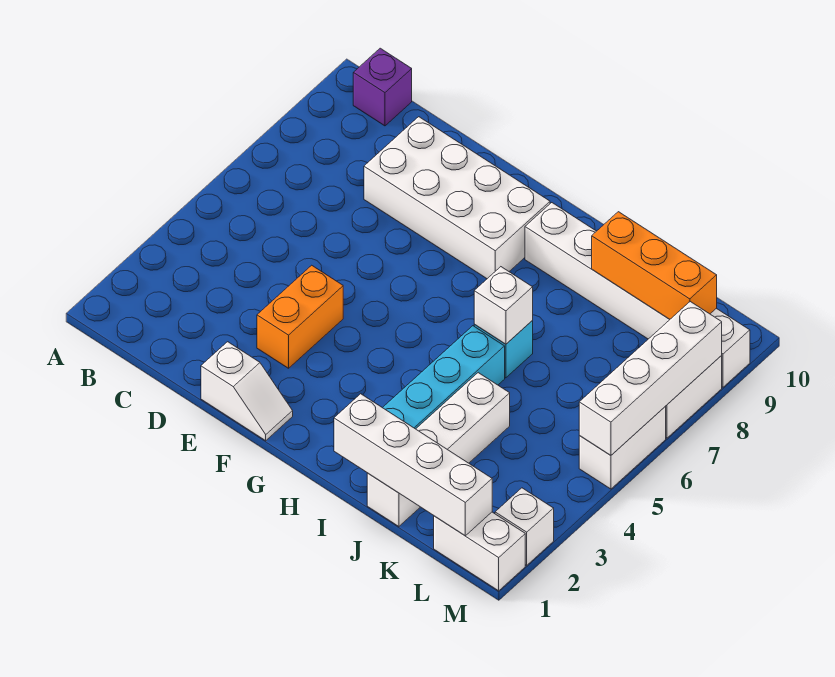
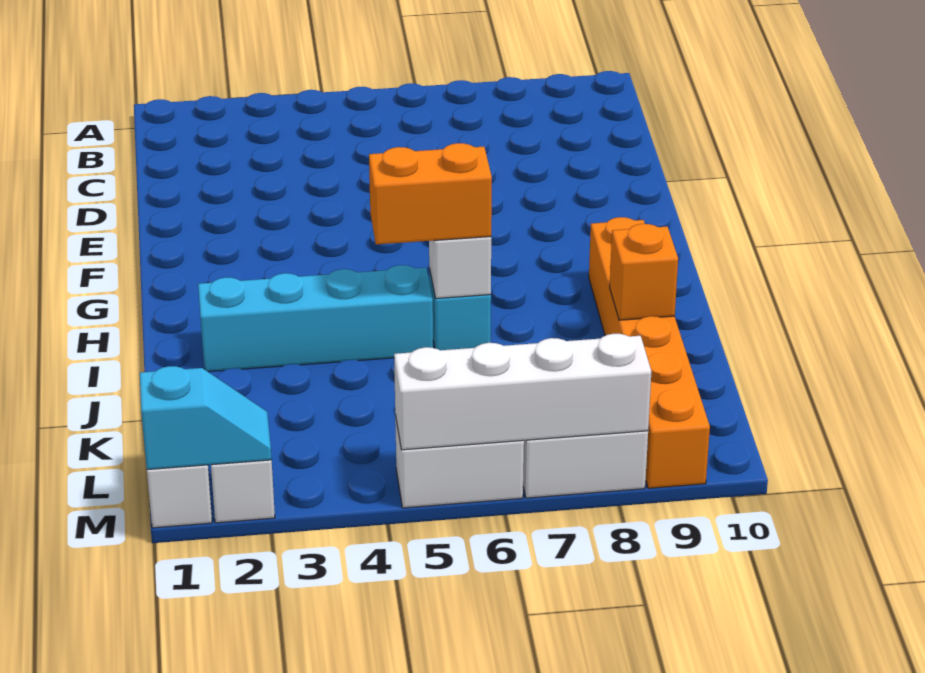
purple brick B10 level 1 -> none
white brick D8:G9 level 1 -> none
white slope E1:F1 level 1 top E -> none
orange brick E3:E4 level 1 -> orange brick I5:I6 level 3
white brick H9:M9 level 1 -> orange brick H9:M9 level 1
white brick I1:L1 level 2 -> none
white brick J1:J4 level 1 -> none
orange brick J9:L9 level 2 -> orange brick J9 level 2
none -> cyan slope M1:M2 level 2 top 1

